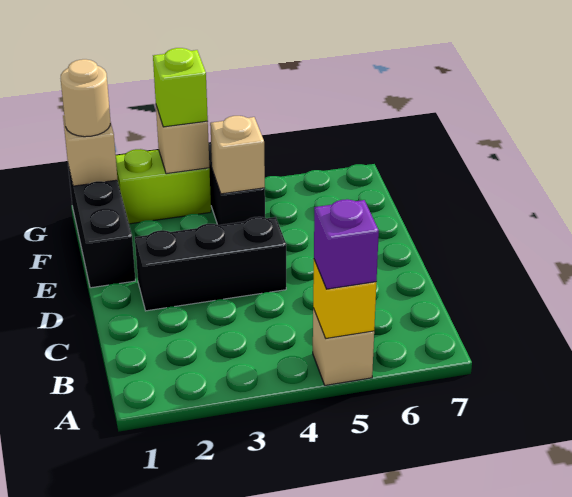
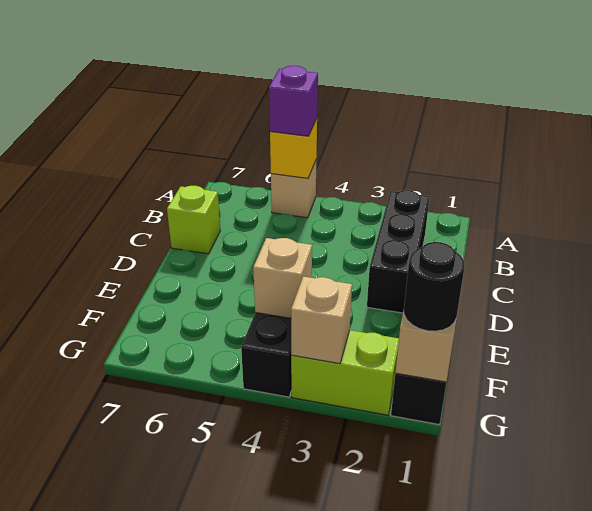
black brick D2:D4 level 1 -> black brick B2:D2 level 1
tan round brick G1 level 3 -> black round brick G1 level 3
lime brick G3 level 3 -> lime brick C7 level 1

